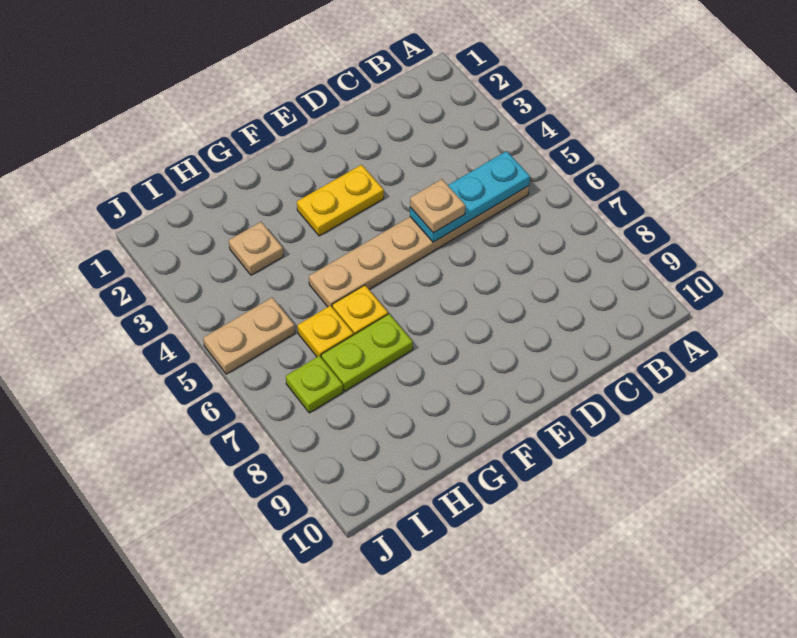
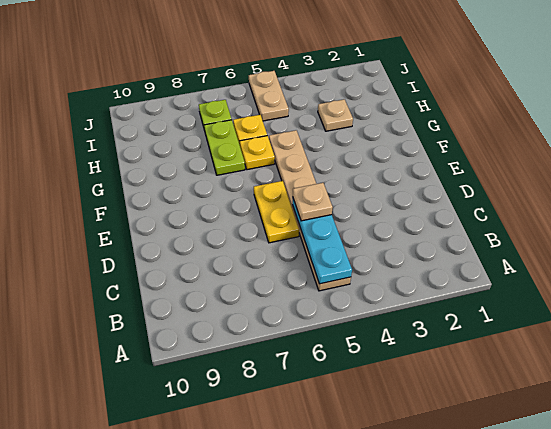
yellow plate E3:F3 level 1 -> yellow plate D6:E6 level 1

